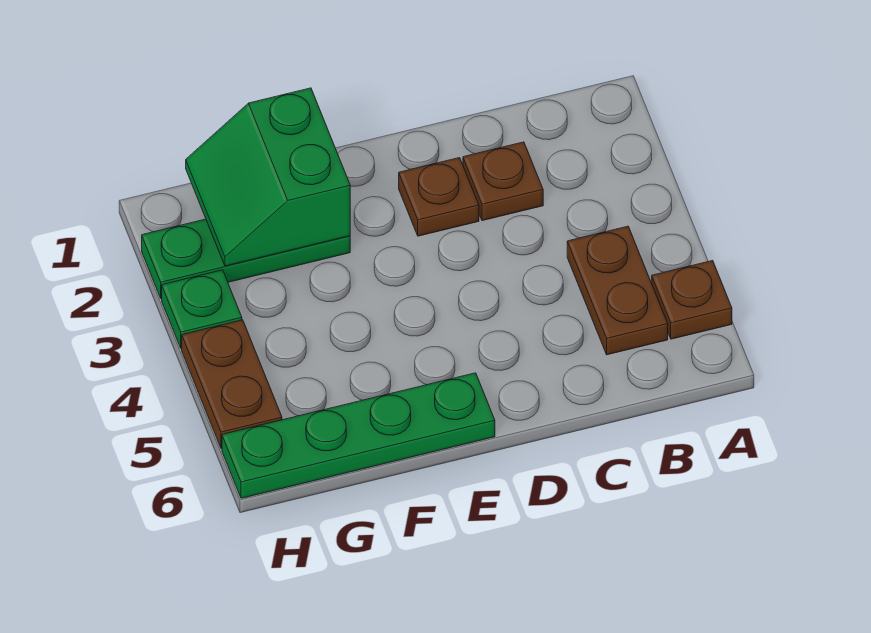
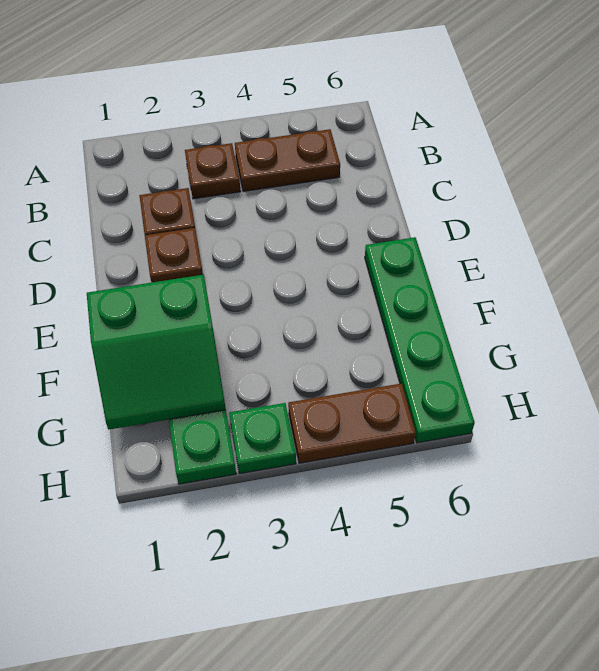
brown plate A5 level 1 -> brown plate B3 level 1

